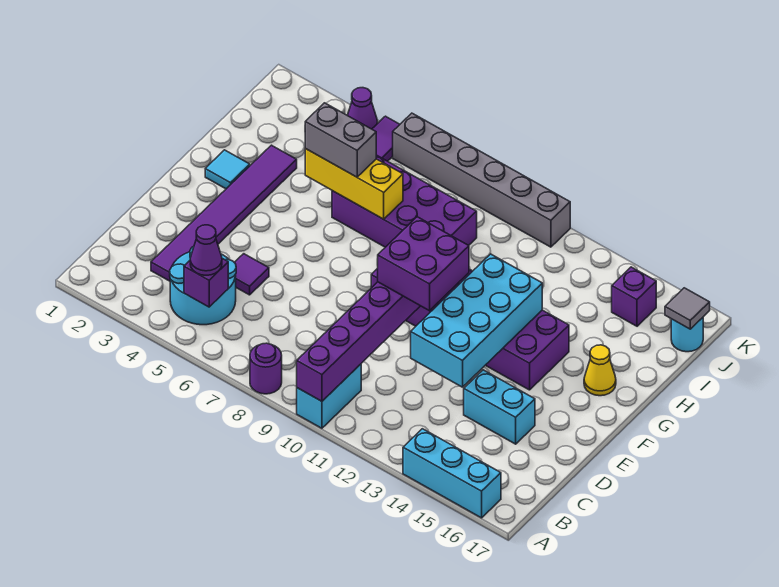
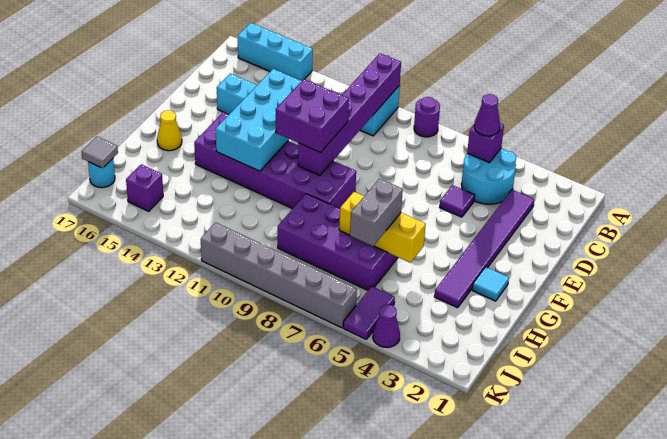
grey brick H5:H6 level 3 -> grey brick H6:I6 level 3

